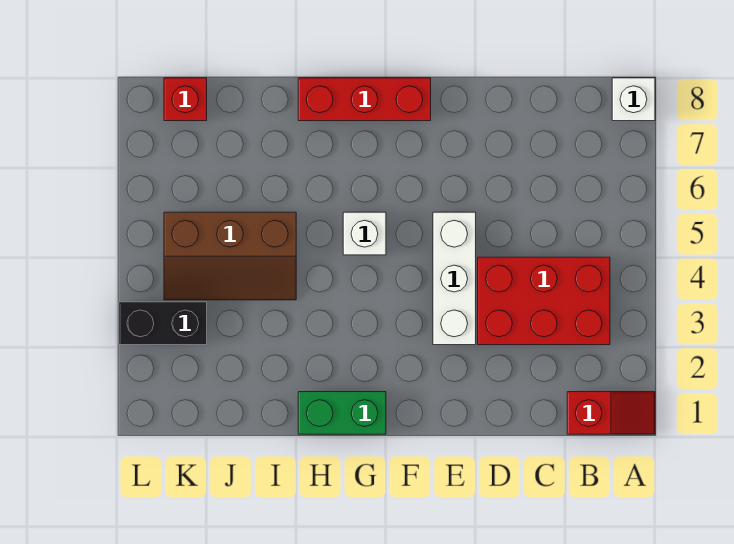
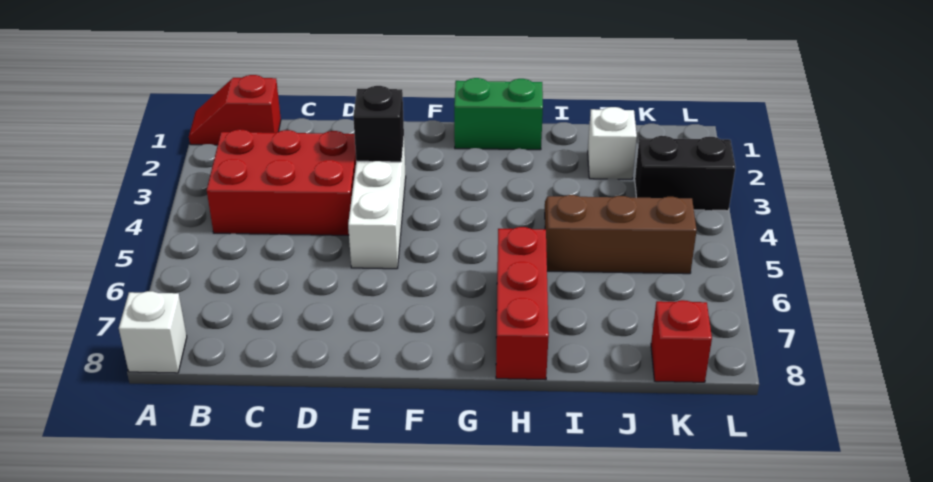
none -> black brick E3 level 2
red brick F8:H8 level 1 -> red brick H6:H8 level 1
white brick G5 level 1 -> white brick J2 level 1

